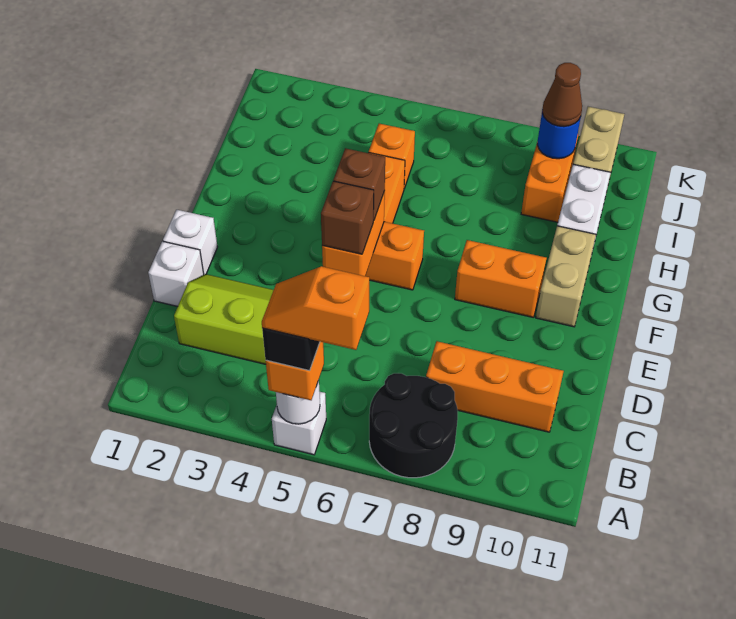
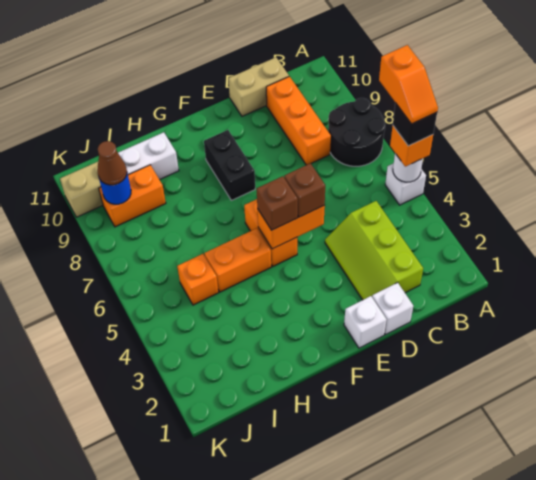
orange brick F8:F9 level 1 -> black brick F8:F9 level 1
tan brick F10:G10 level 1 -> tan brick C11:D11 level 1

